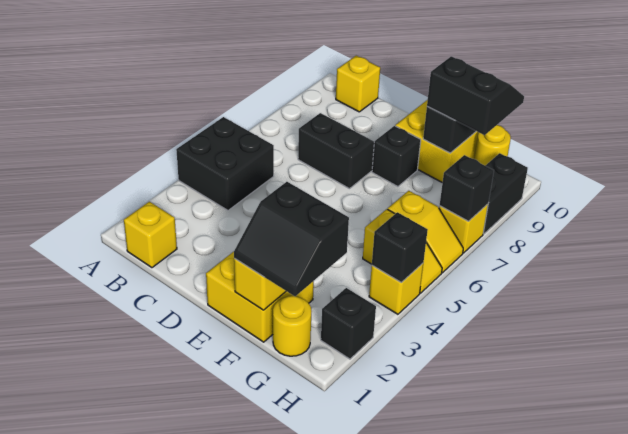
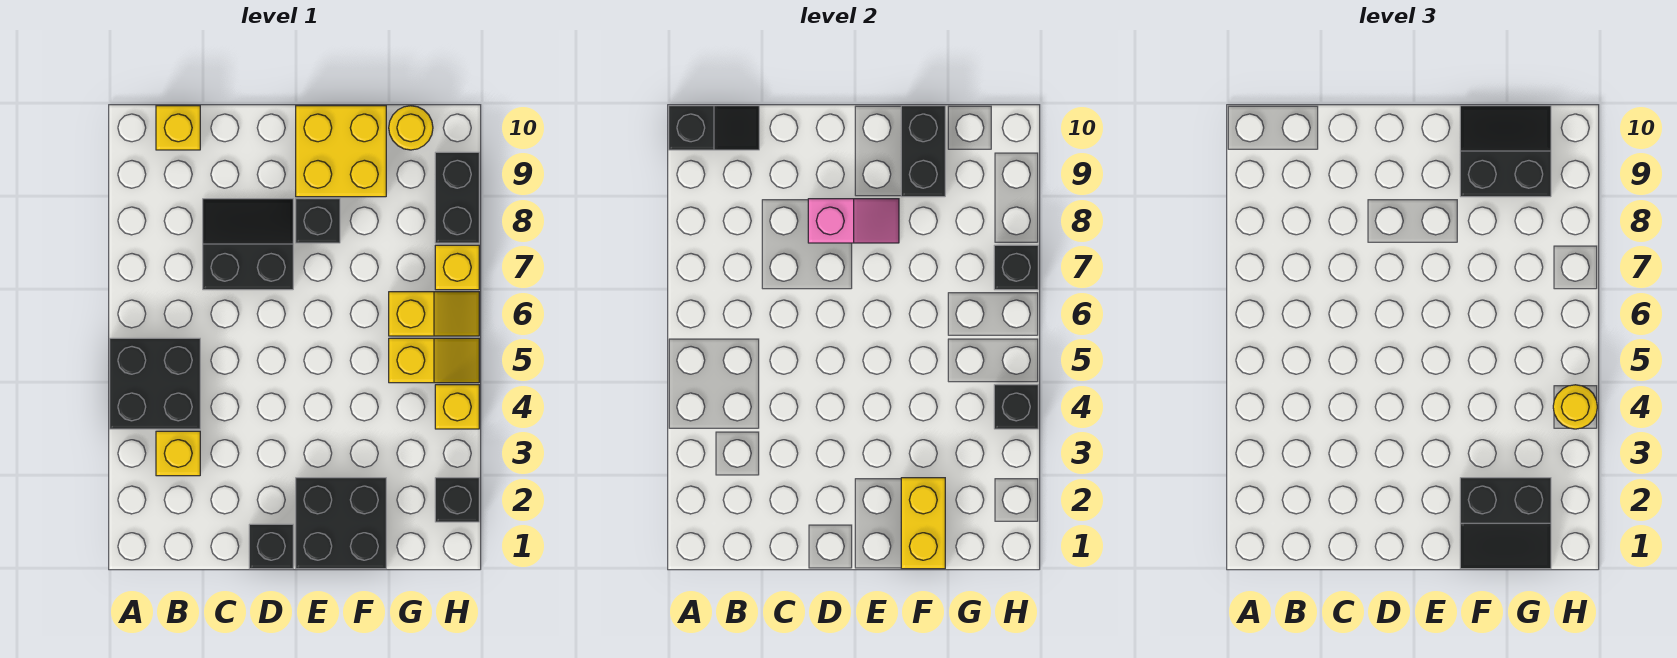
none -> black slope A10:B10 level 2 top A
yellow brick B1 level 1 -> yellow brick B3 level 1
none -> black brick D1 level 1
none -> pink slope D8:E8 level 2 top D
yellow brick E1:F2 level 1 -> black brick E1:F2 level 1
yellow round brick G1 level 1 -> yellow round brick H4 level 3

